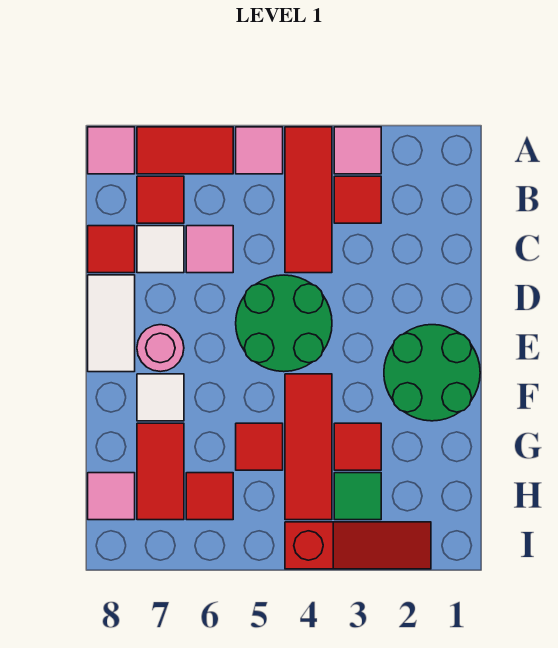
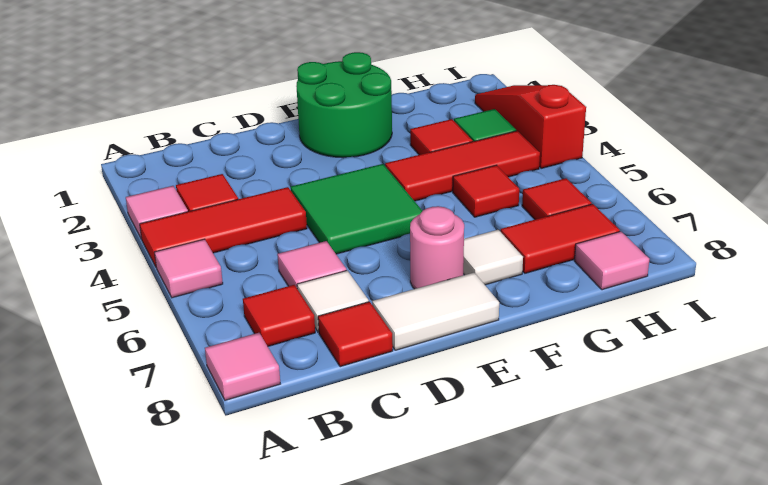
red tile A6:A7 level 1 -> none
green round brick D4:E5 level 1 -> green tile D4:E5 level 1

